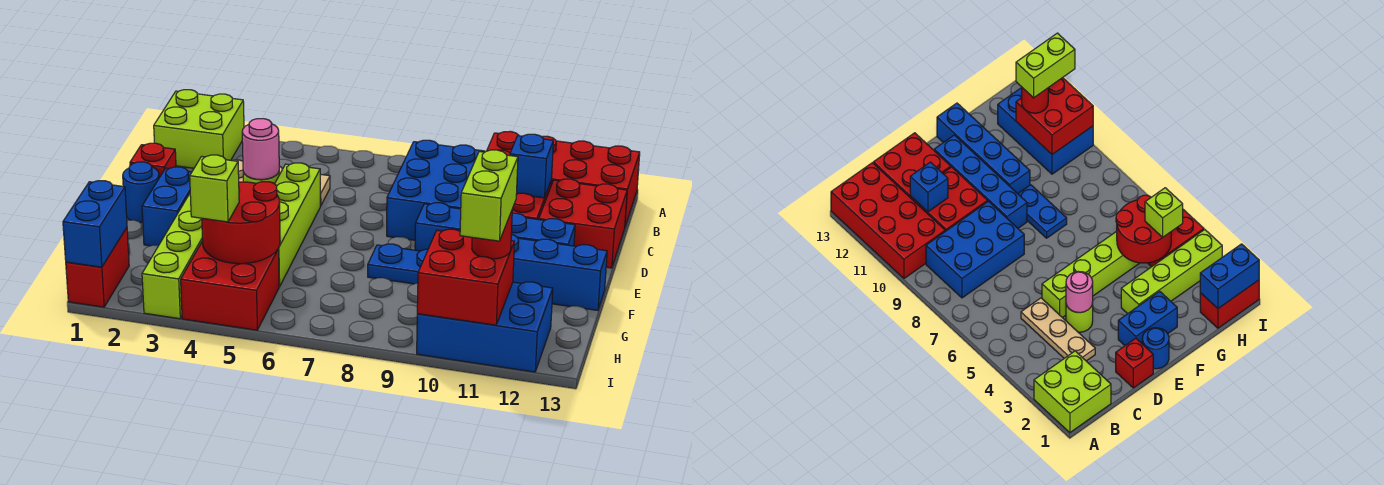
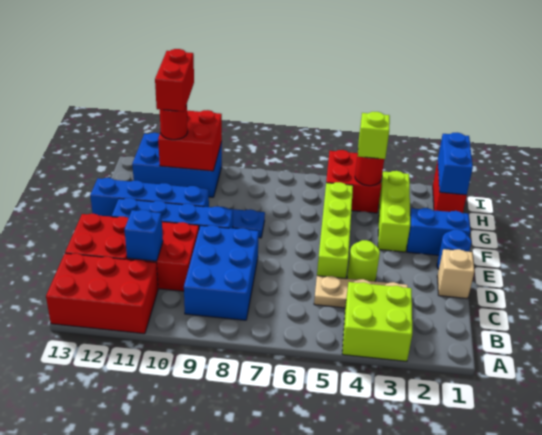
lime brick A1:B2 level 1 -> lime brick A3:B4 level 1
red brick A10:B13 level 1 -> red brick A11:B13 level 1
red brick D1 level 1 -> tan brick D1 level 1
pink round brick D4 level 2 -> none
blue brick E2:F2 level 1 -> blue brick F1:F2 level 1
lime brick F3:I3 level 1 -> lime brick F3:H3 level 1
red round brick G4:H5 level 2 -> red round brick H4 level 2
lime brick H11:I11 level 4 -> red brick H11:I11 level 4

